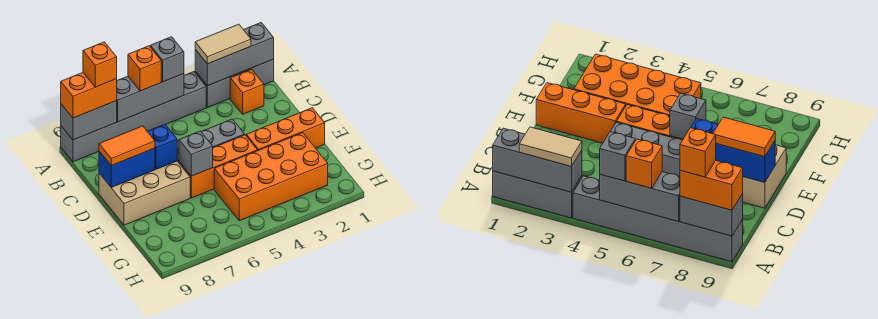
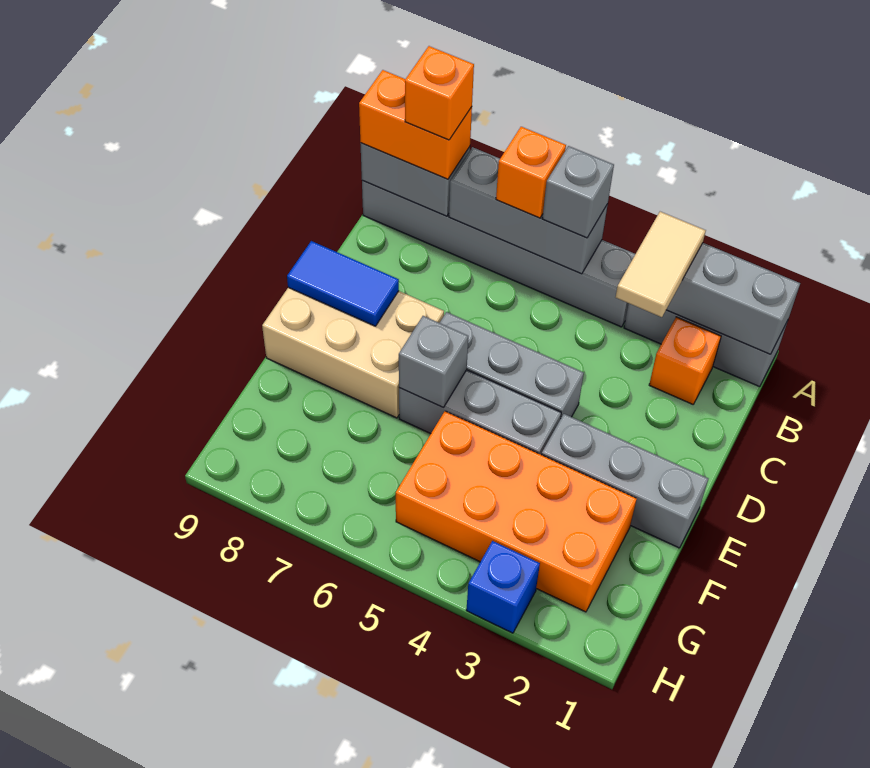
tan tile A2:A3 level 3 -> tan tile A3:B3 level 3
blue brick D7 level 2 -> blue brick H3 level 1
blue brick D8:D9 level 2 -> blue tile D8:D9 level 2
orange tile D8:D9 level 3 -> none
orange brick E1:E3 level 1 -> grey brick E1:E3 level 1
orange brick E4:E6 level 1 -> grey brick E4:E6 level 1

